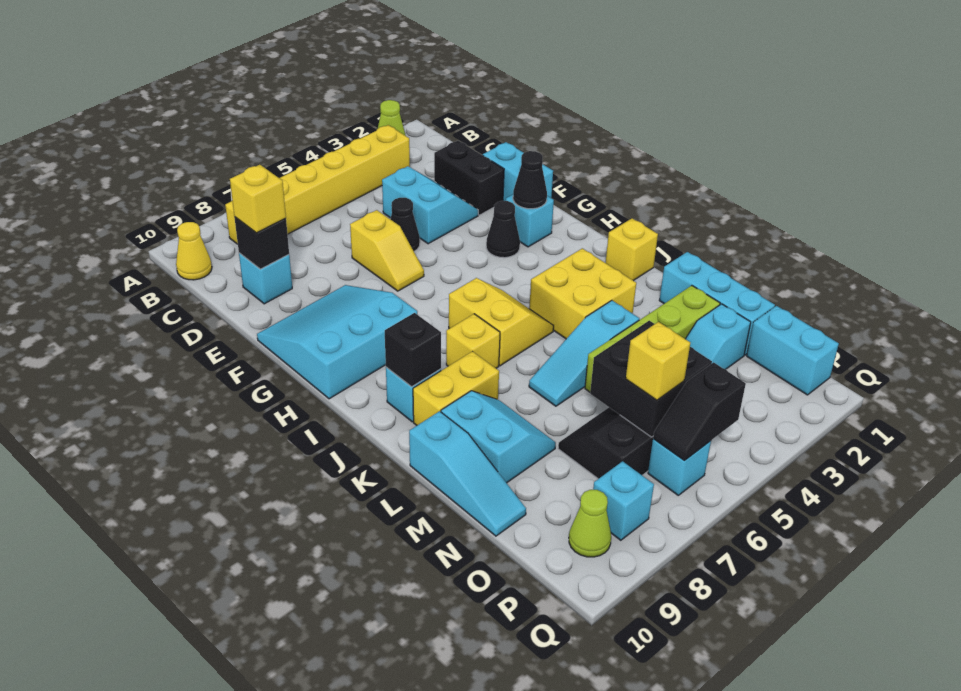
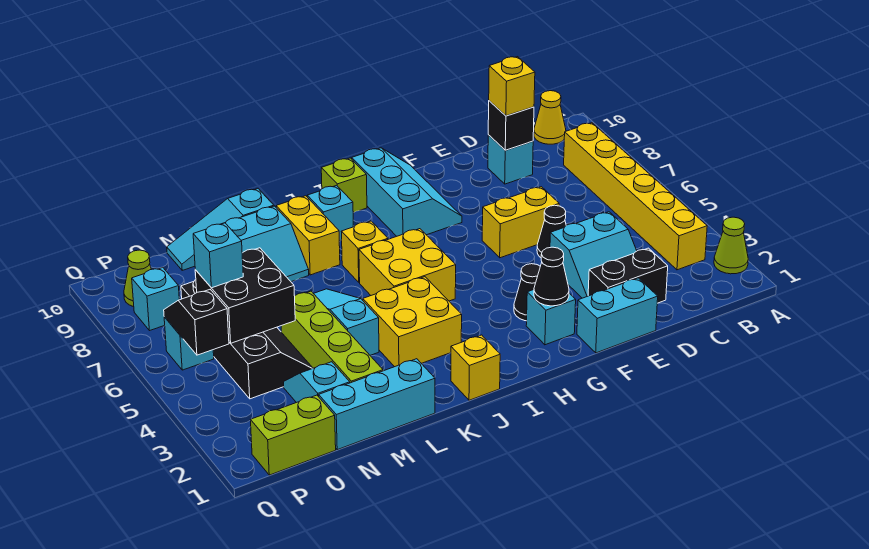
yellow slope E6:F6 level 1 top E -> yellow brick E6:F6 level 1
cyan slope F8:H10 level 1 top H -> cyan slope G8:H10 level 1 top H
yellow slope I5:J6 level 1 top 6 -> yellow brick I5:J6 level 1
none -> lime brick I10 level 1
black brick J9 level 2 -> none
cyan brick O1:P1 level 1 -> lime brick O1:P1 level 1
yellow brick O6 level 3 -> cyan brick O6 level 3

